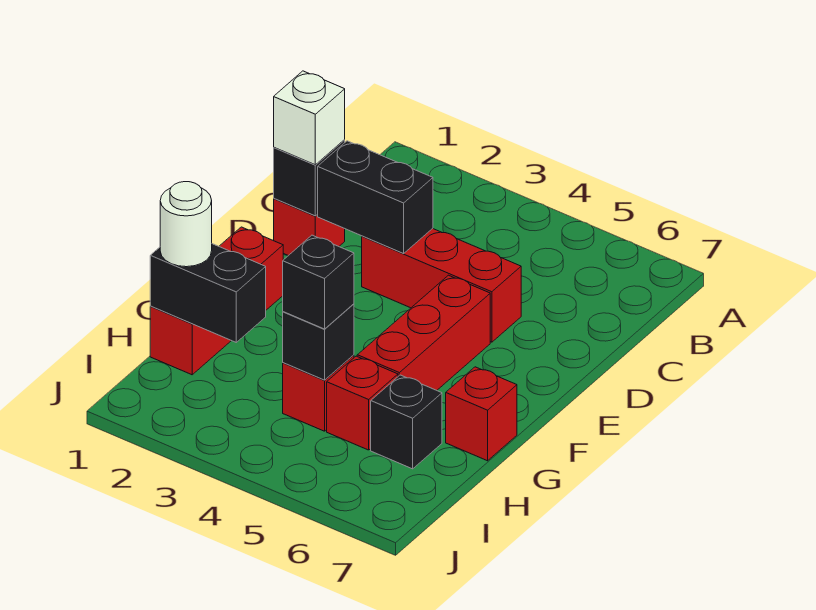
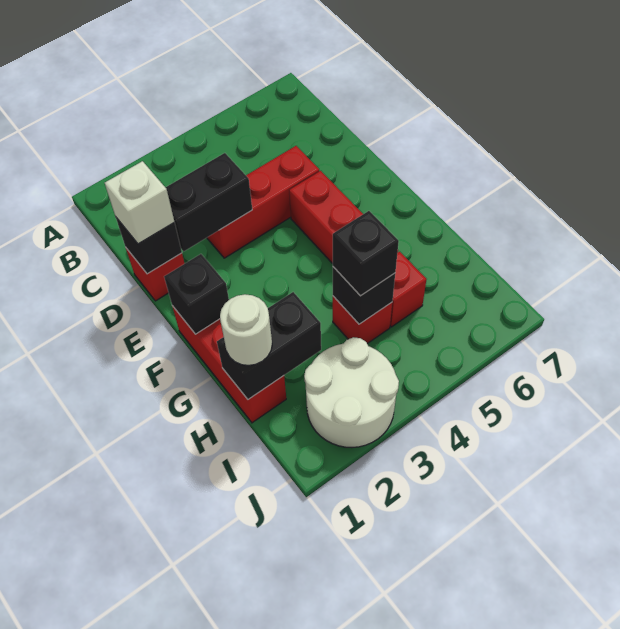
red brick G7 level 1 -> none
black brick H6 level 1 -> black brick F1 level 2
none -> white round brick I2:J3 level 1

